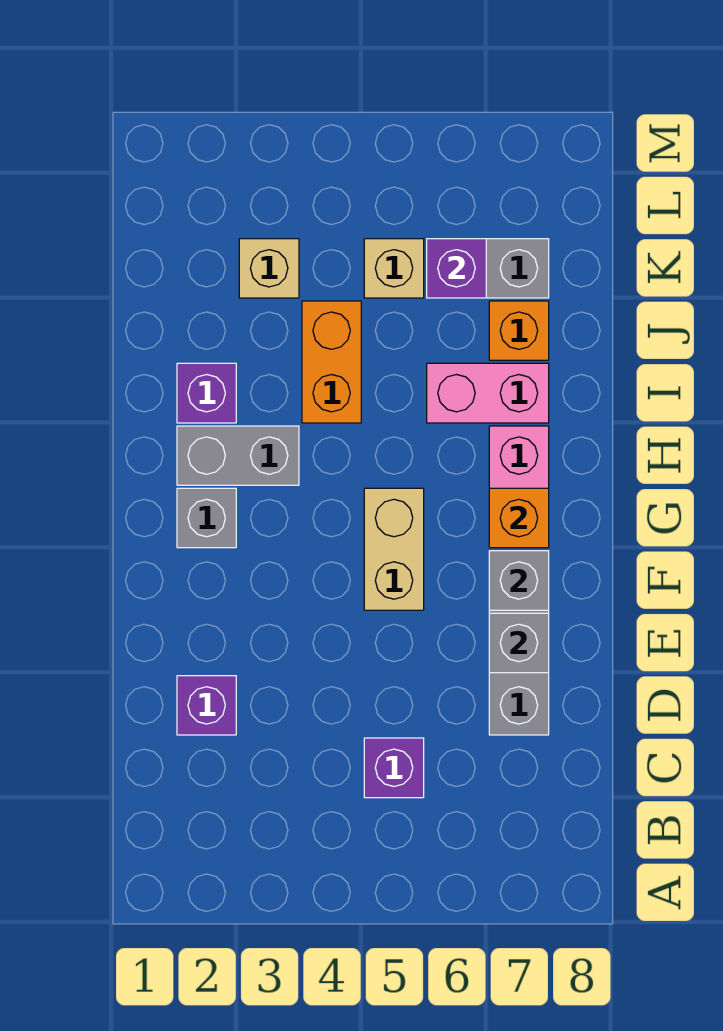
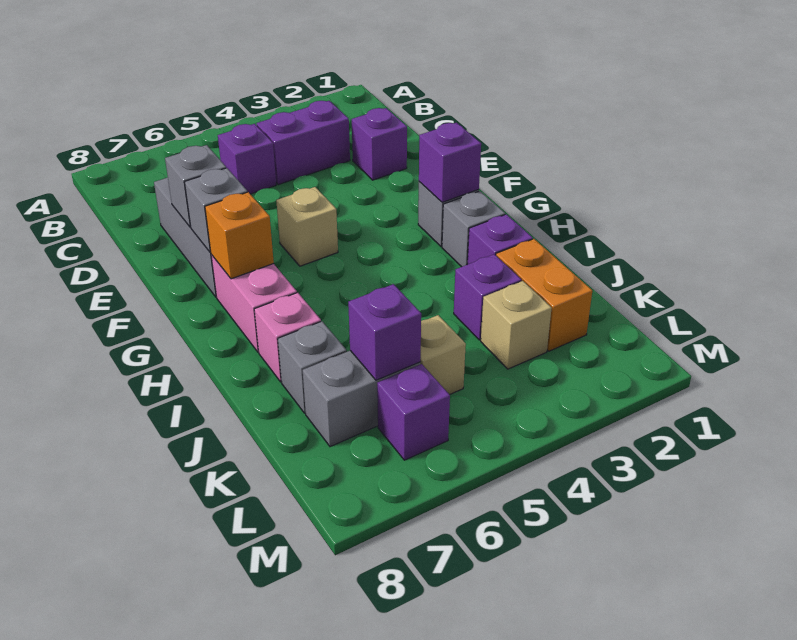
none -> purple brick C3:C4 level 1
tan brick F5:G5 level 1 -> tan brick F5 level 1
none -> purple brick G2 level 2
grey brick H2:H3 level 1 -> grey brick H2 level 1
orange brick I4:J4 level 1 -> orange brick J2:K2 level 1
pink brick I6:I7 level 1 -> pink brick I7 level 1
none -> purple brick J3 level 1
orange brick J7 level 1 -> grey brick J7 level 1
none -> purple brick L6 level 1

